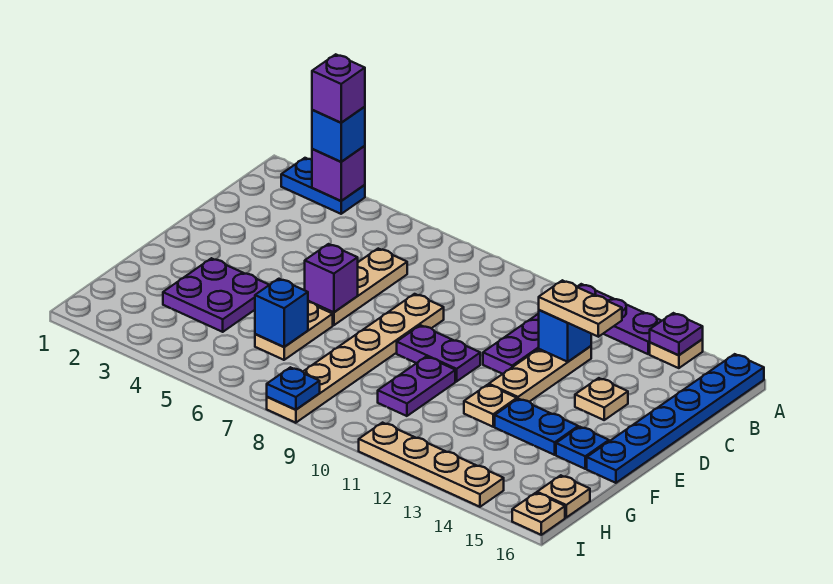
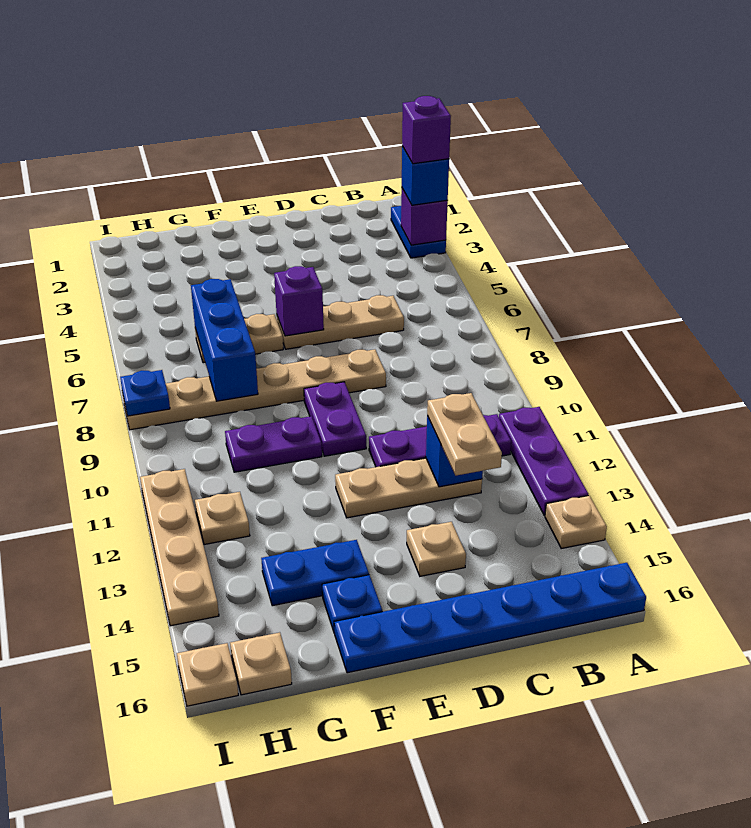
purple plate A14 level 2 -> none
purple plate F3:G4 level 1 -> none
tan plate F12 level 1 -> tan plate H12 level 1
blue plate F13:F14 level 1 -> blue plate F14:G14 level 1
blue brick G6 level 2 -> blue brick G6:G8 level 2

